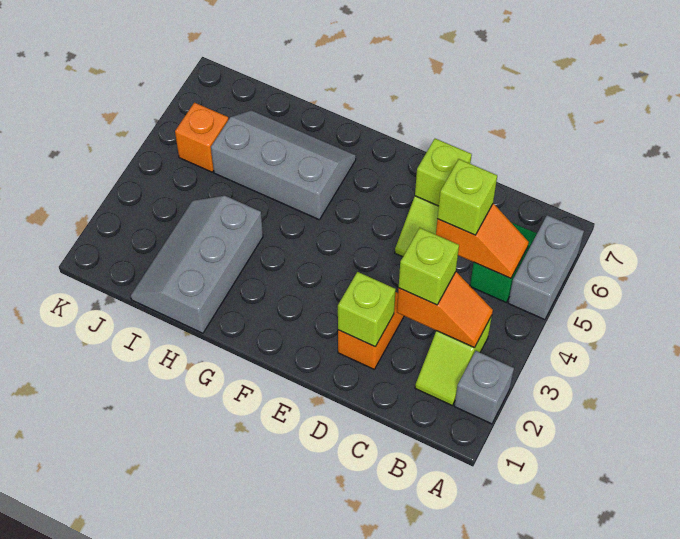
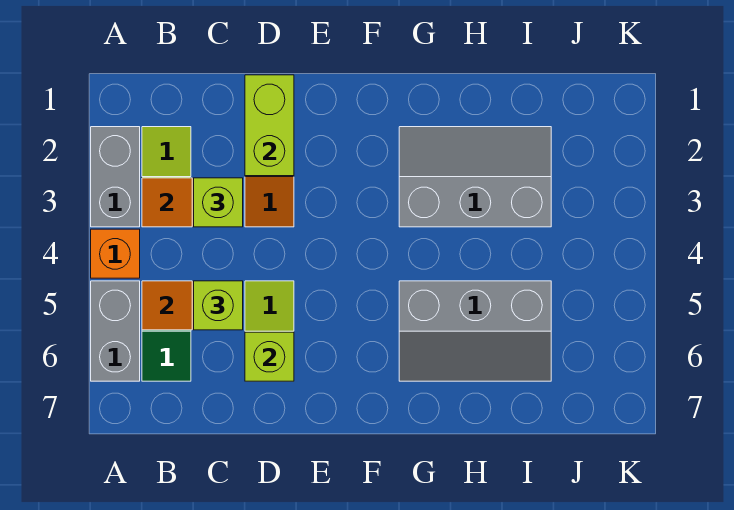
grey brick A2 level 1 -> grey brick A2:A3 level 1
lime brick D2 level 2 -> lime brick D1:D2 level 2
grey slope H1:I3 level 1 top H -> grey slope G2:I3 level 1 top 3
orange brick J5 level 1 -> orange brick A4 level 1

